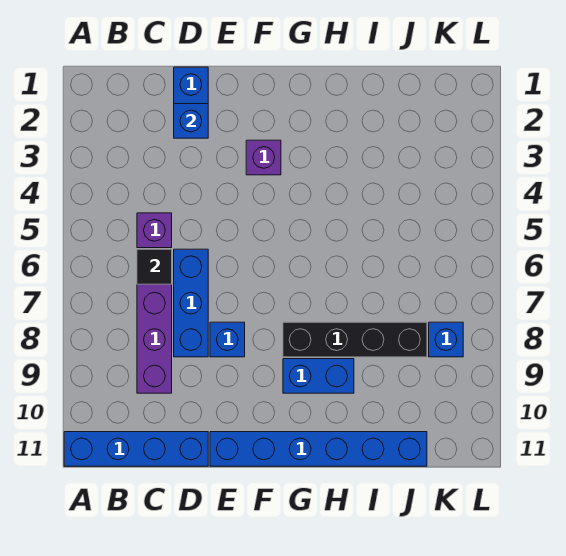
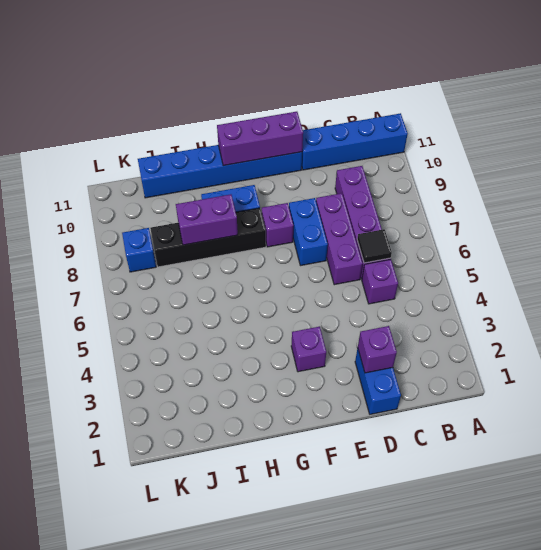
blue brick D2 level 2 -> purple brick D2 level 2
blue brick D6:D8 level 1 -> purple brick D6:D8 level 1
blue brick E8 level 1 -> blue brick E7:E8 level 1
none -> purple brick E11:G11 level 2
none -> purple brick F8 level 1
none -> purple brick H8:I8 level 2

